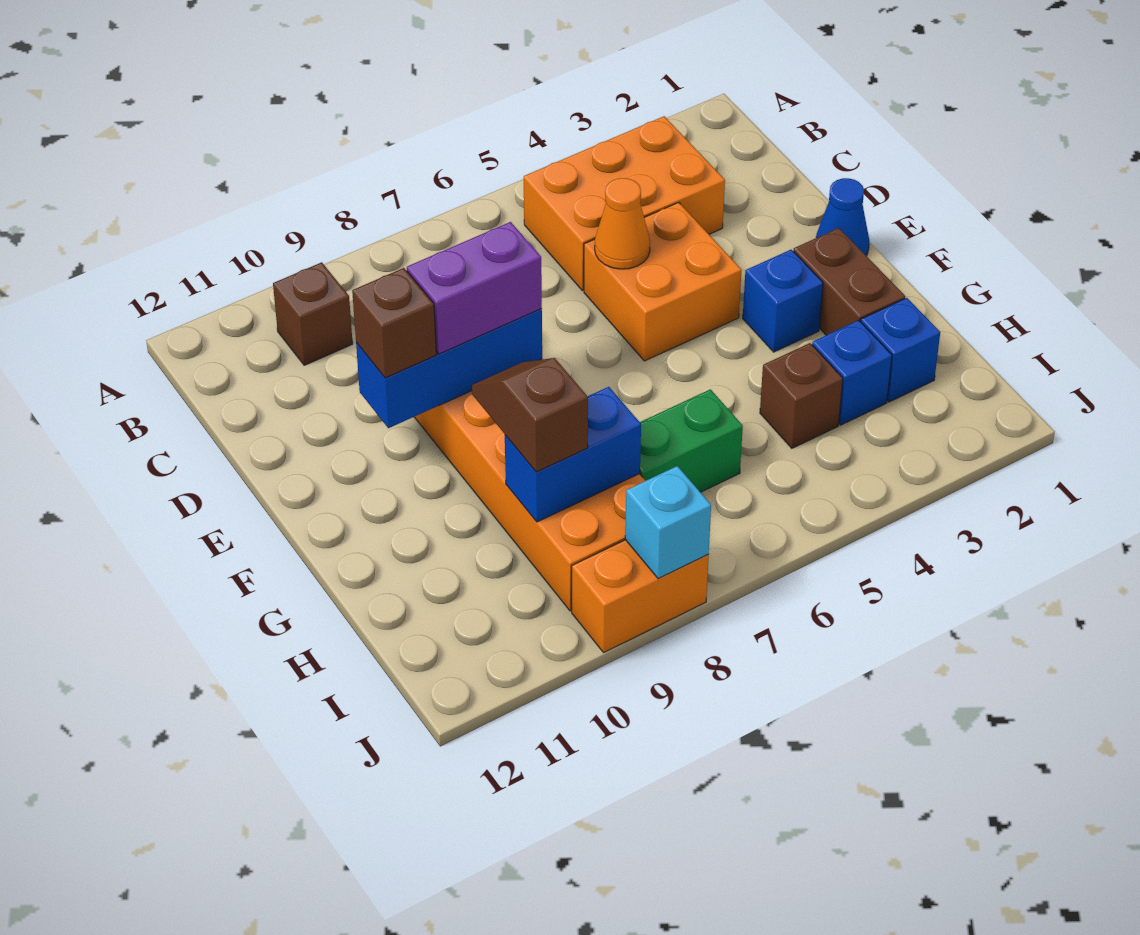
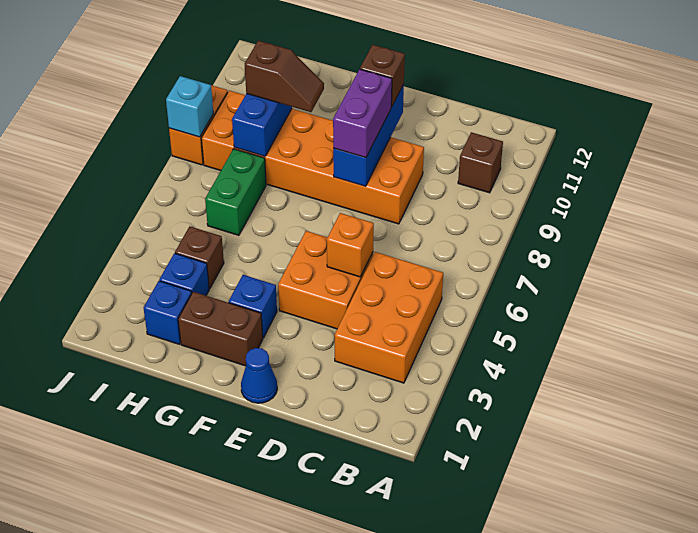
orange cone D5 level 2 -> orange brick D5 level 2

